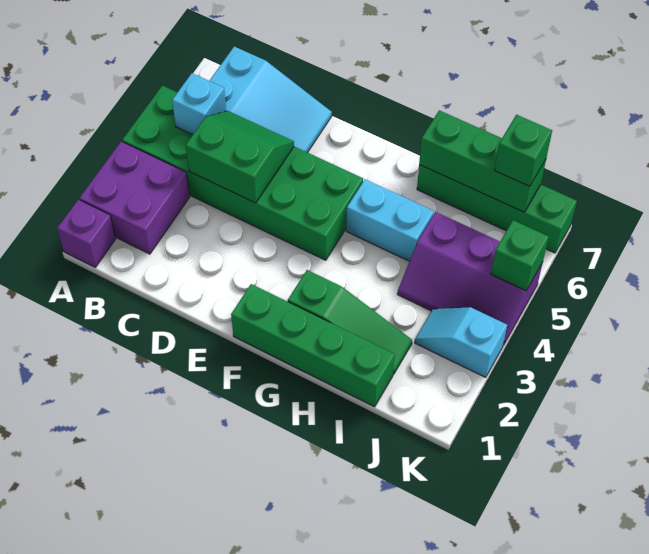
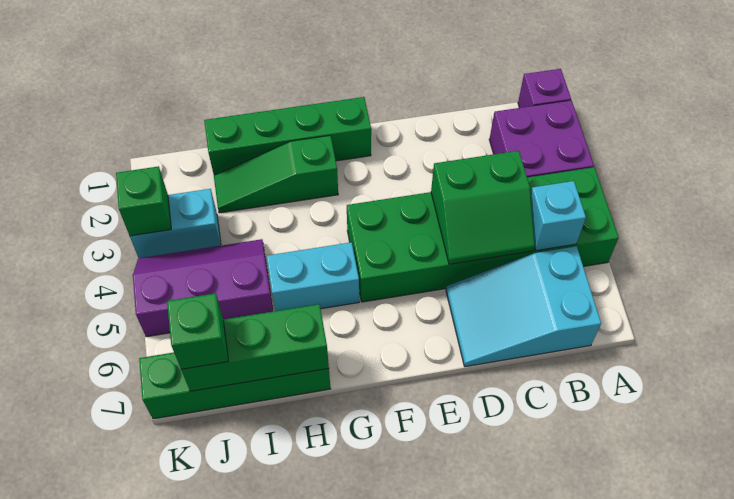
cyan slope J3:K3 level 1 top K -> cyan brick J3:K3 level 1
green brick K5 level 2 -> green brick K3 level 2

